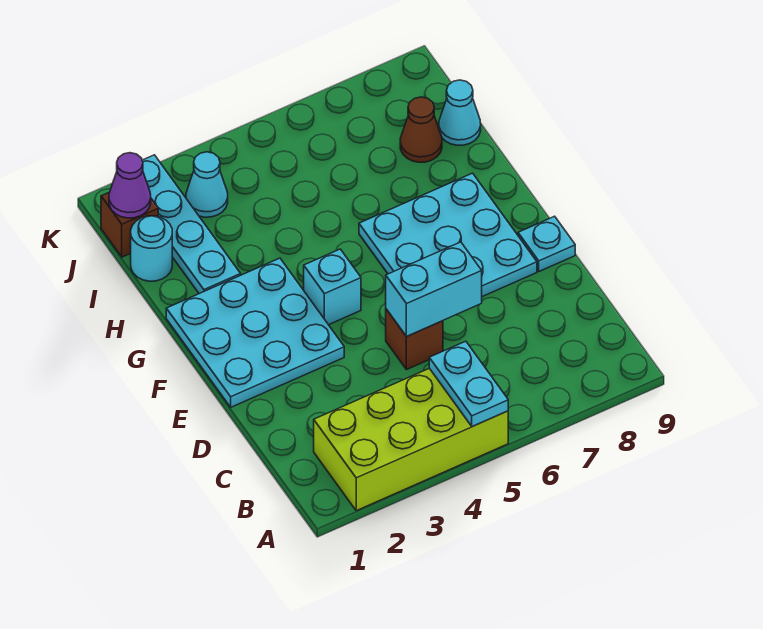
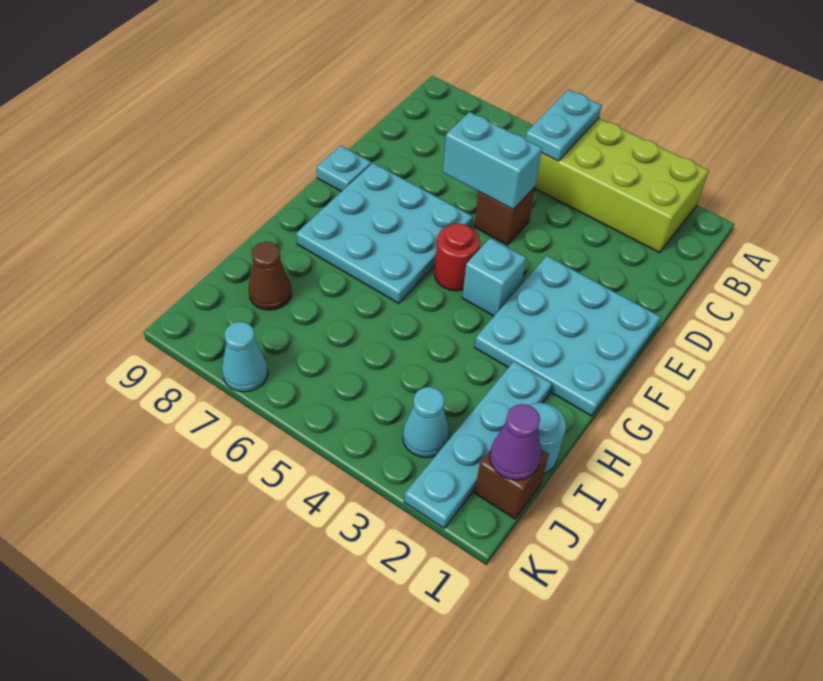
none -> red round brick F5 level 1
cyan cone I9 level 1 -> cyan cone K7 level 1

